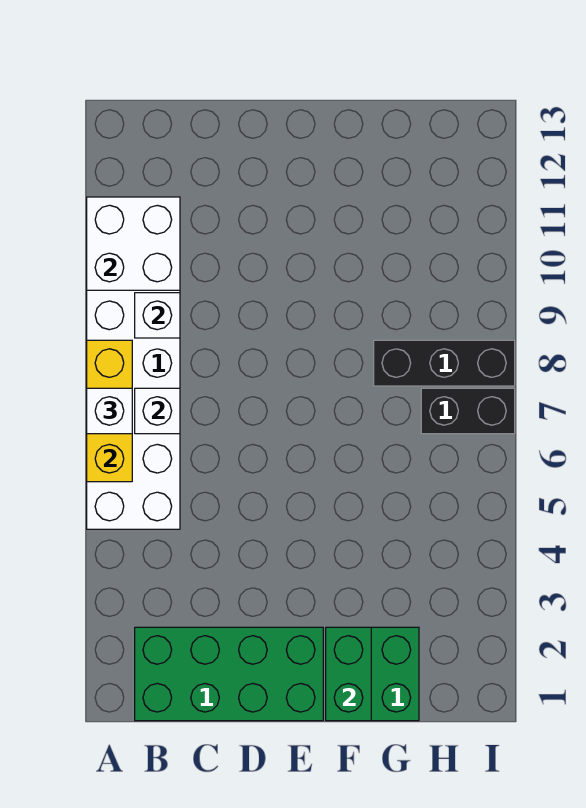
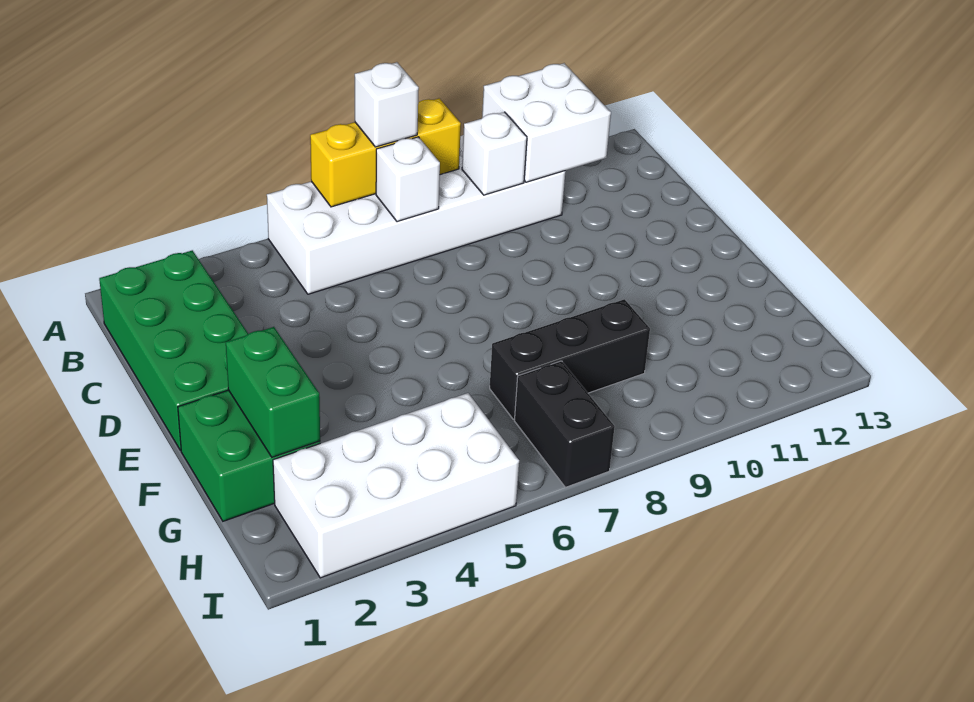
green brick F1:F2 level 2 -> green brick F2:G2 level 2
black brick G8:I8 level 1 -> black brick G7:G9 level 1
none -> white brick H2:I5 level 1

